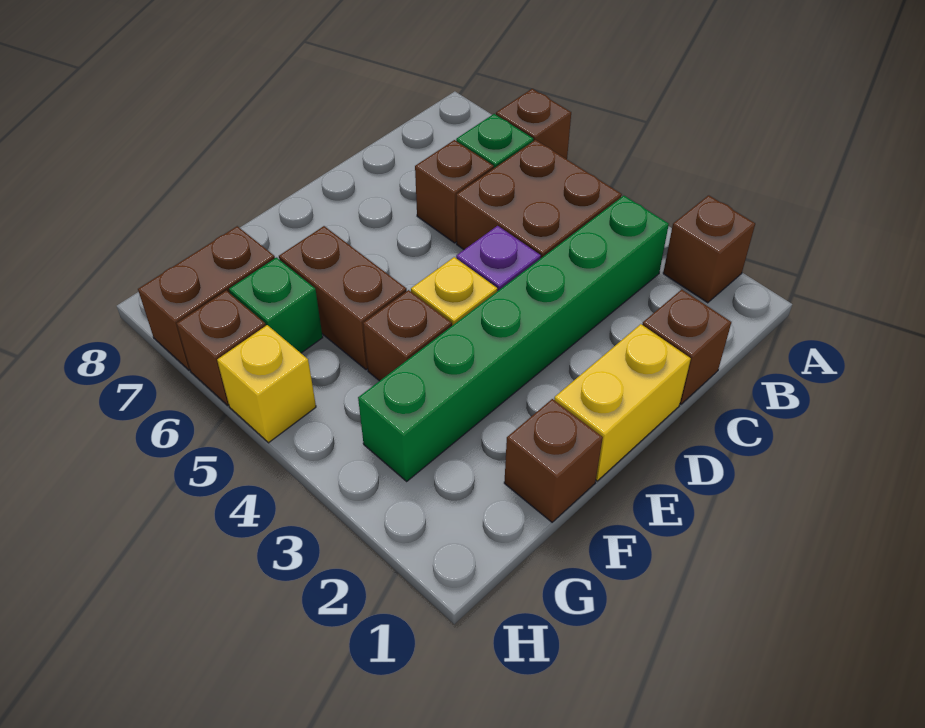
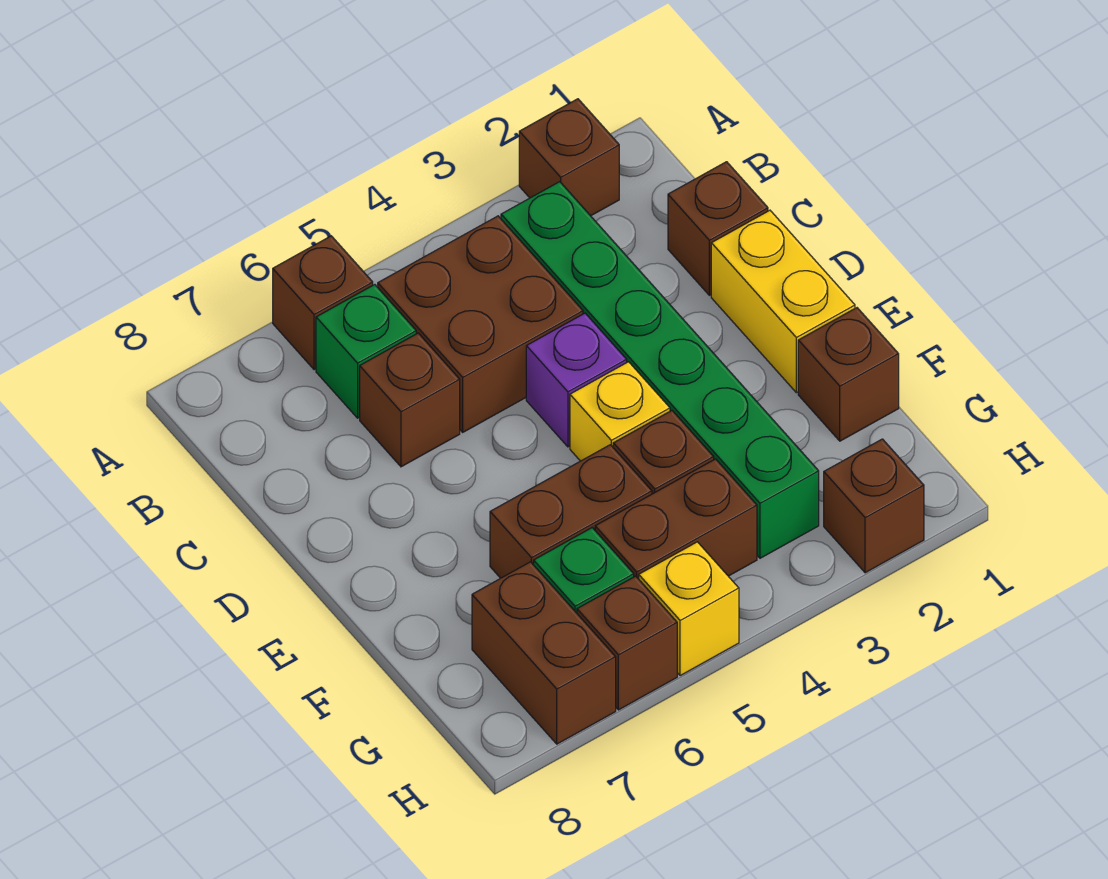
none -> brown brick G4:G5 level 1
none -> brown brick H2 level 1

